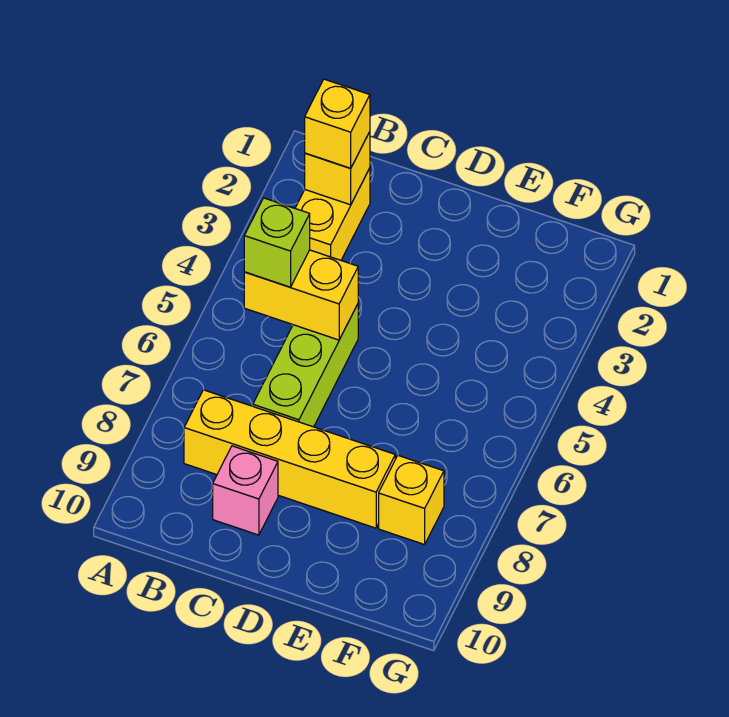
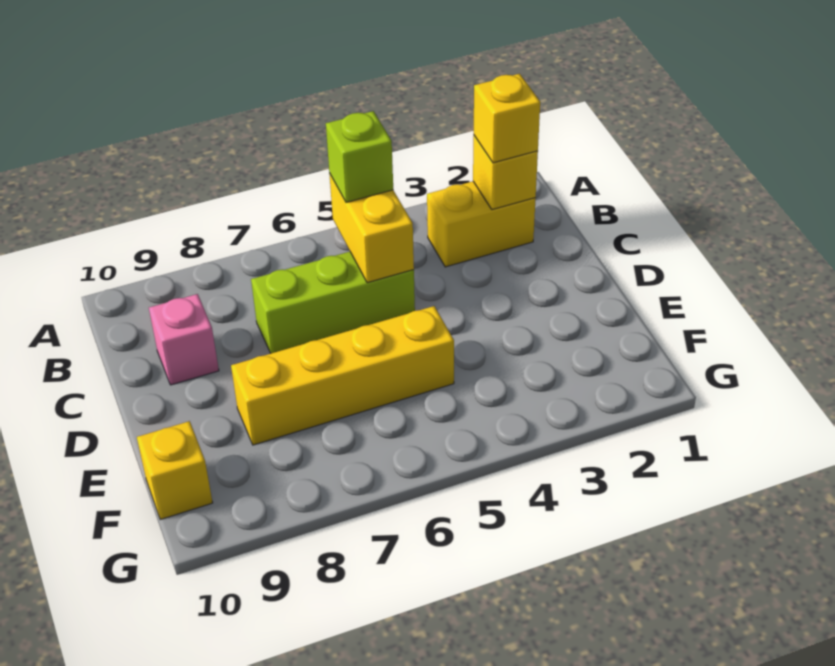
yellow brick B8:E8 level 1 -> yellow brick E5:E8 level 1
yellow brick F8 level 1 -> yellow brick F10 level 1

